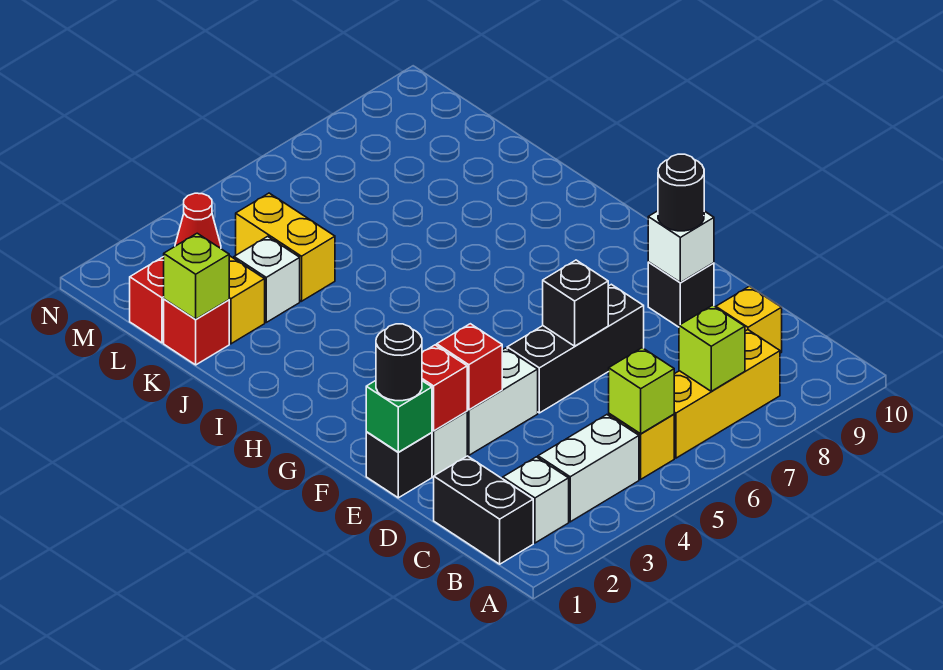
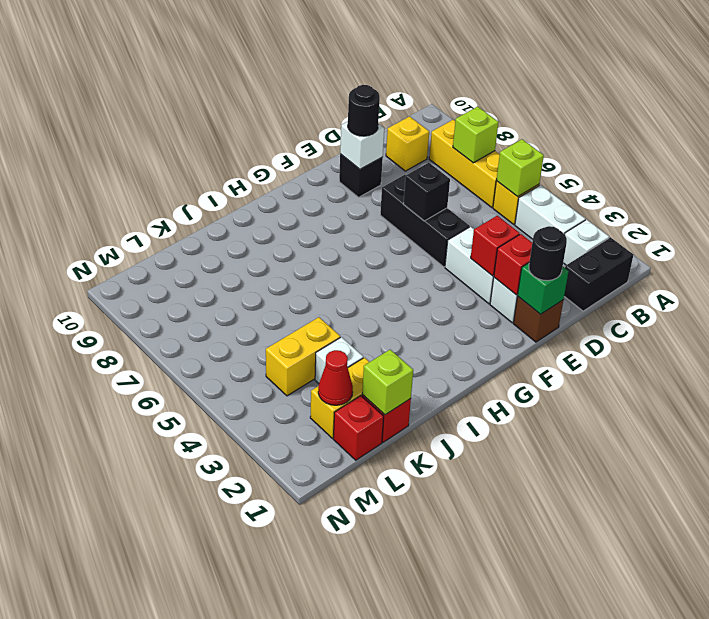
black brick E1 level 1 -> brown brick E1 level 1

